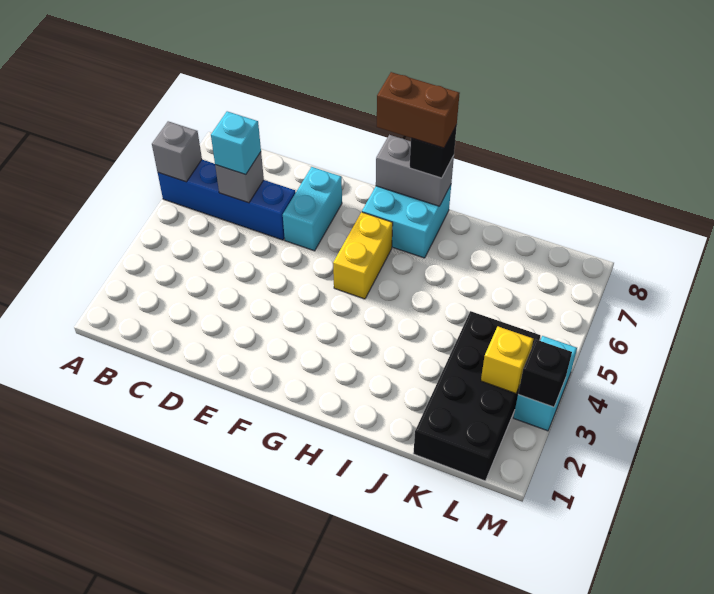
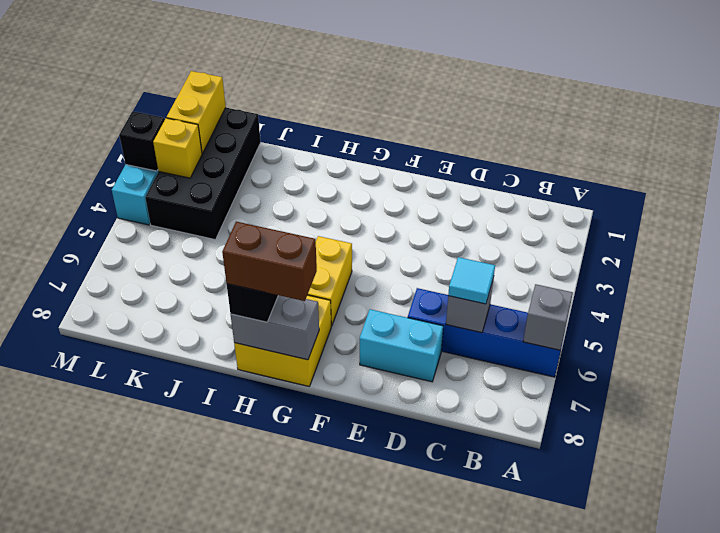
cyan brick C6 level 3 -> cyan tile C6 level 3
cyan brick E6:E7 level 1 -> cyan brick D7:E7 level 1
cyan brick G7:H8 level 1 -> yellow brick G7:H8 level 1
none -> yellow brick L1:L2 level 2

